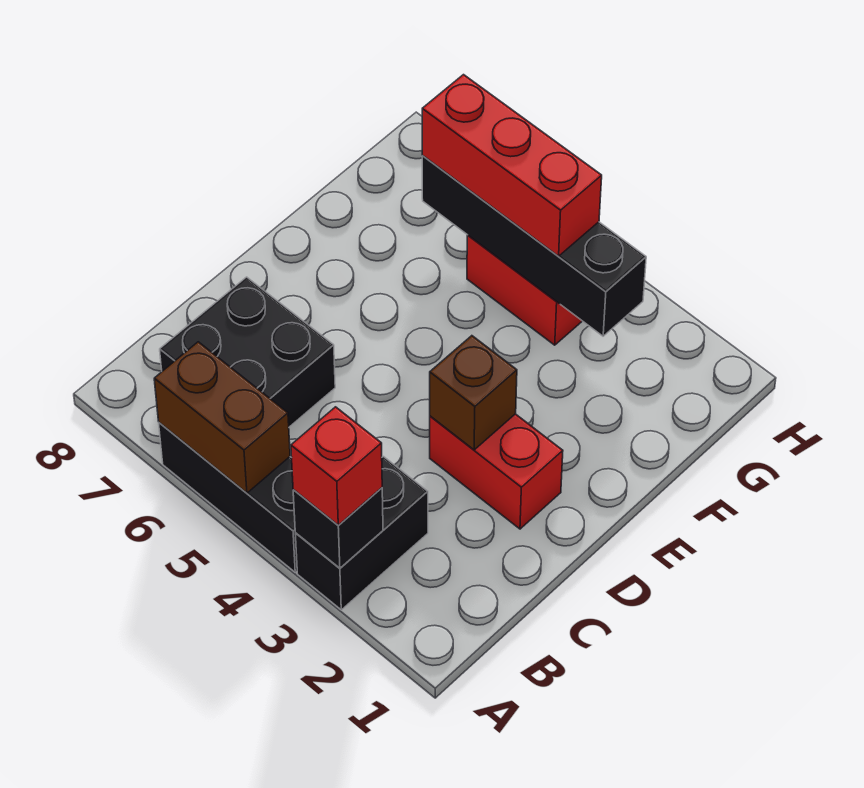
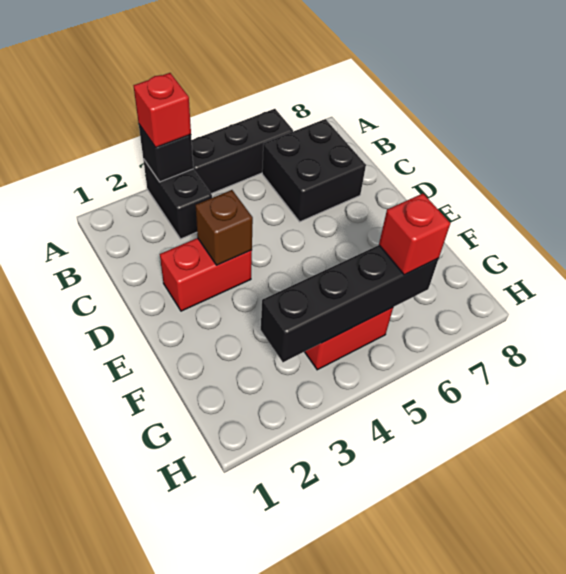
brown brick A5:A6 level 2 -> none
red brick G4:G6 level 3 -> red brick G6 level 3

